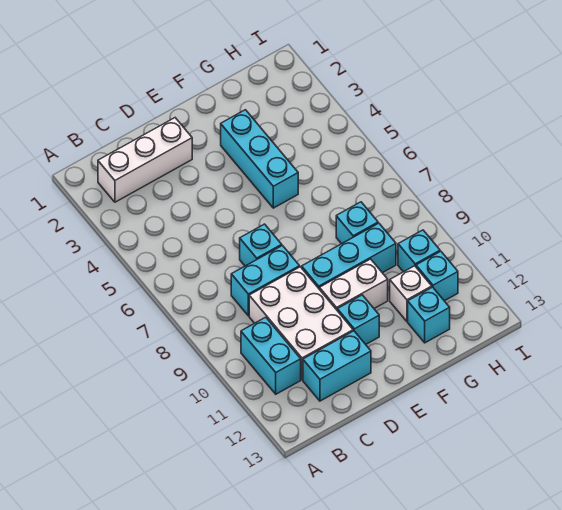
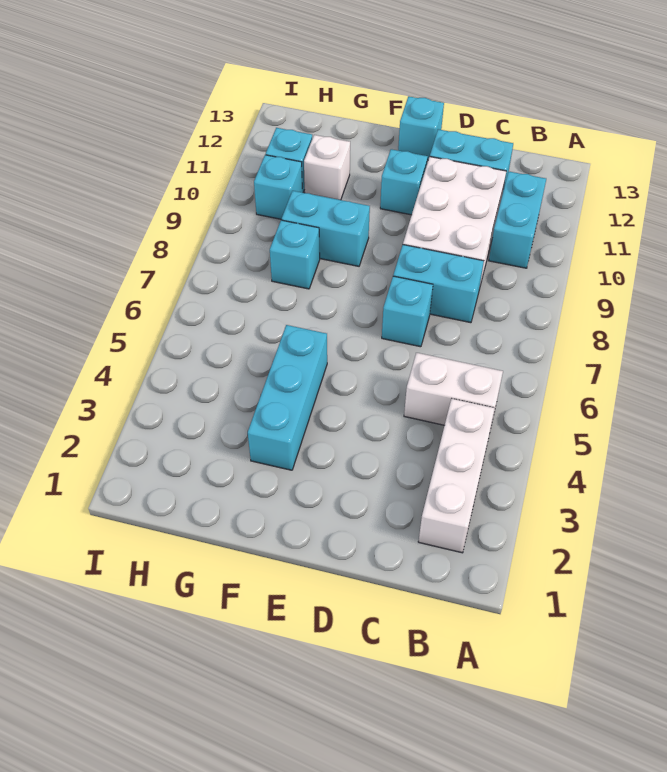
white brick B2:D2 level 1 -> white brick B2:B4 level 1
cyan brick E9:G9 level 1 -> cyan brick F9:G9 level 1
white brick E10:F10 level 1 -> white brick B5:C5 level 1
cyan brick G12 level 1 -> cyan brick E13 level 1

